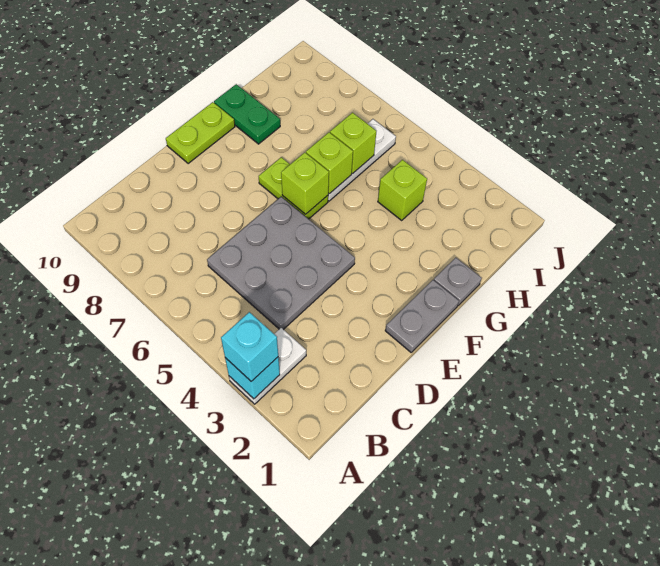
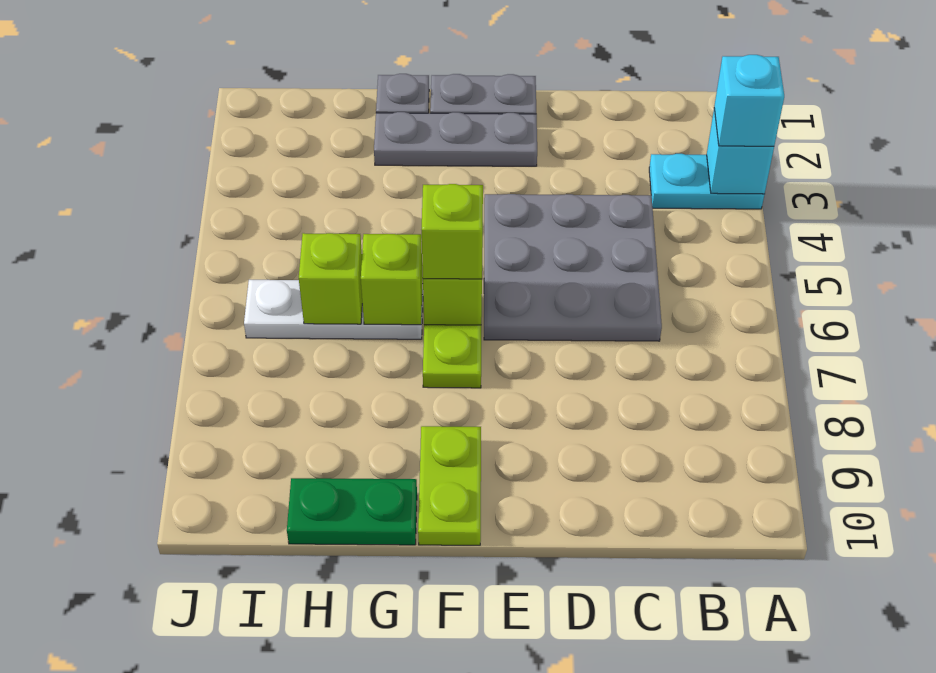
white plate A3:B3 level 1 -> cyan plate A3:B3 level 1
none -> grey plate E2:G2 level 1
lime plate E10:F10 level 1 -> lime plate F9:F10 level 1
green plate G9:G10 level 1 -> green plate G10:H10 level 1
lime brick H4 level 1 -> lime brick F6 level 3

